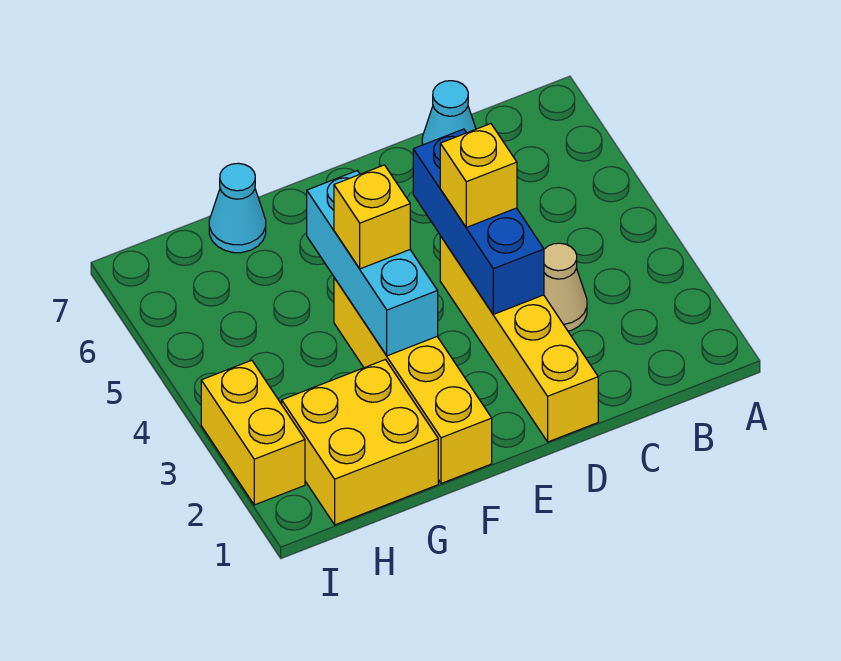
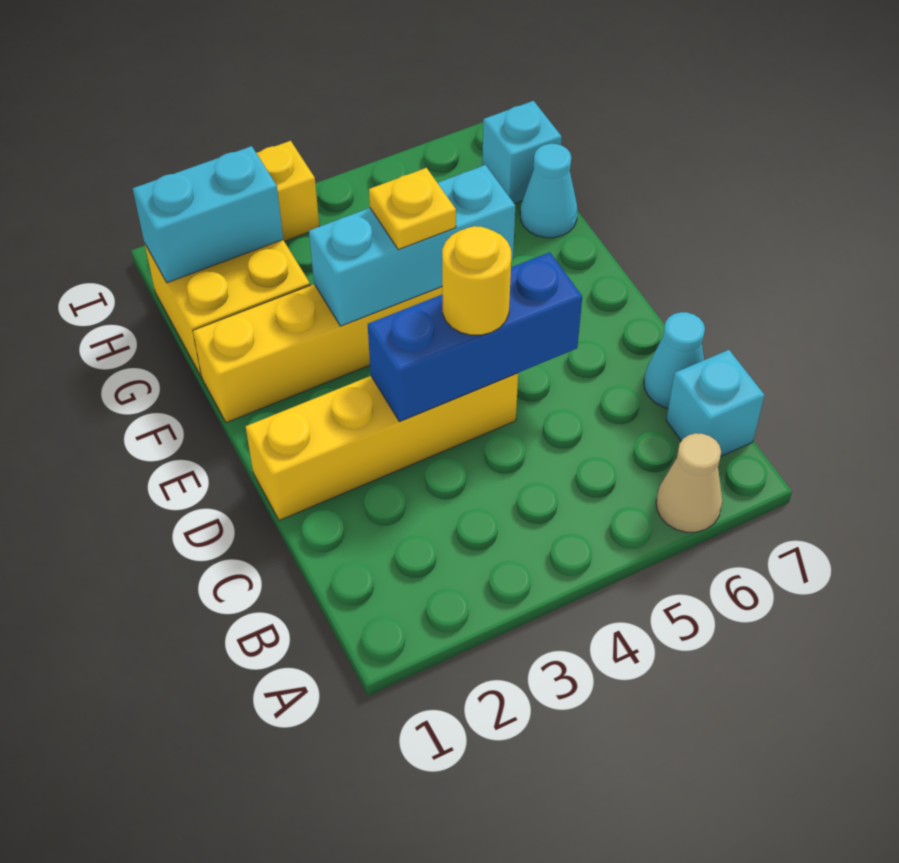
none -> cyan brick B7 level 1
tan cone C3 level 1 -> tan cone A6 level 1
yellow brick D4 level 3 -> yellow round brick D4 level 3
yellow brick F4 level 3 -> yellow plate F4 level 3
none -> cyan brick H1:H2 level 2
none -> cyan brick H7 level 1

